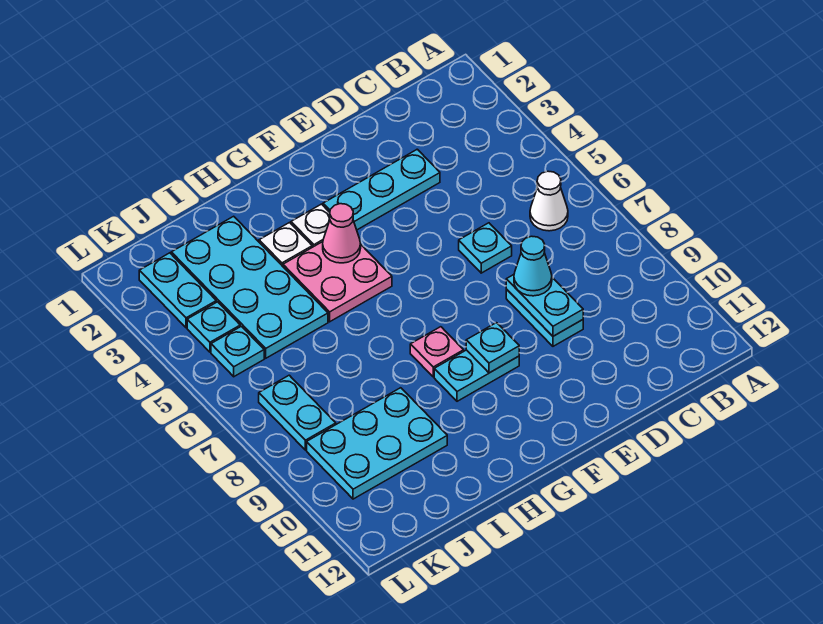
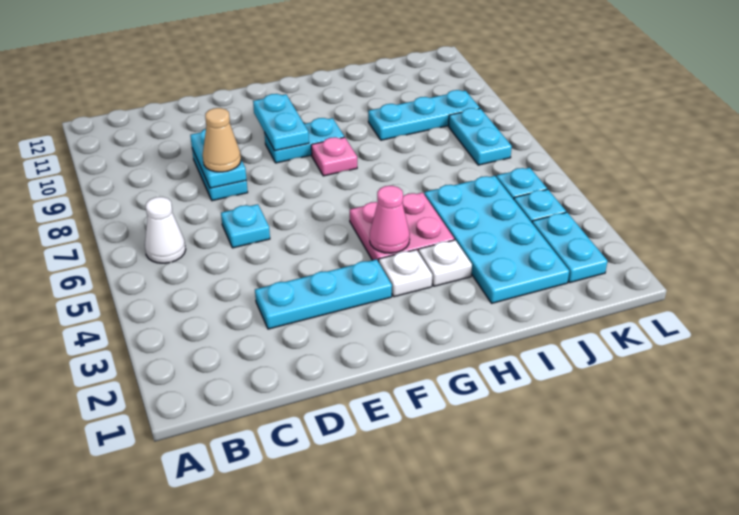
cyan cone D8 level 3 -> tan cone D8 level 3
cyan plate F9 level 2 -> cyan plate F9:F10 level 2
cyan plate I9:K10 level 1 -> cyan plate I9:K9 level 1

